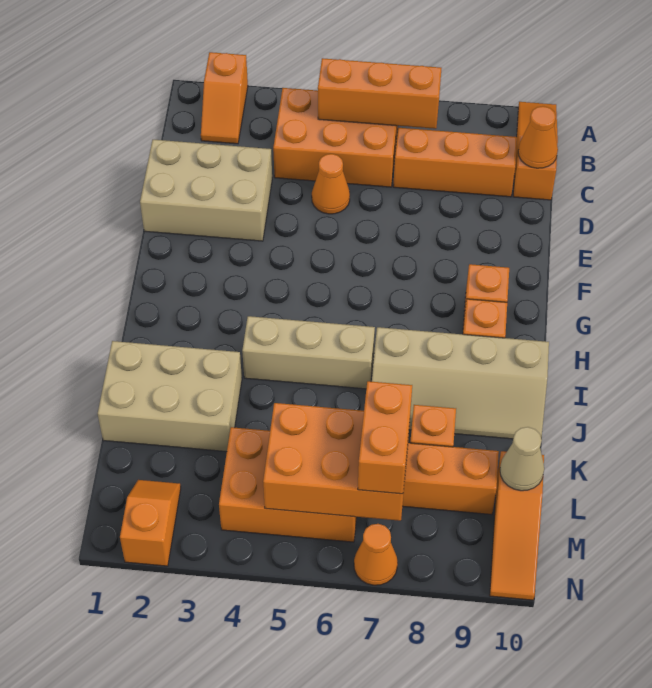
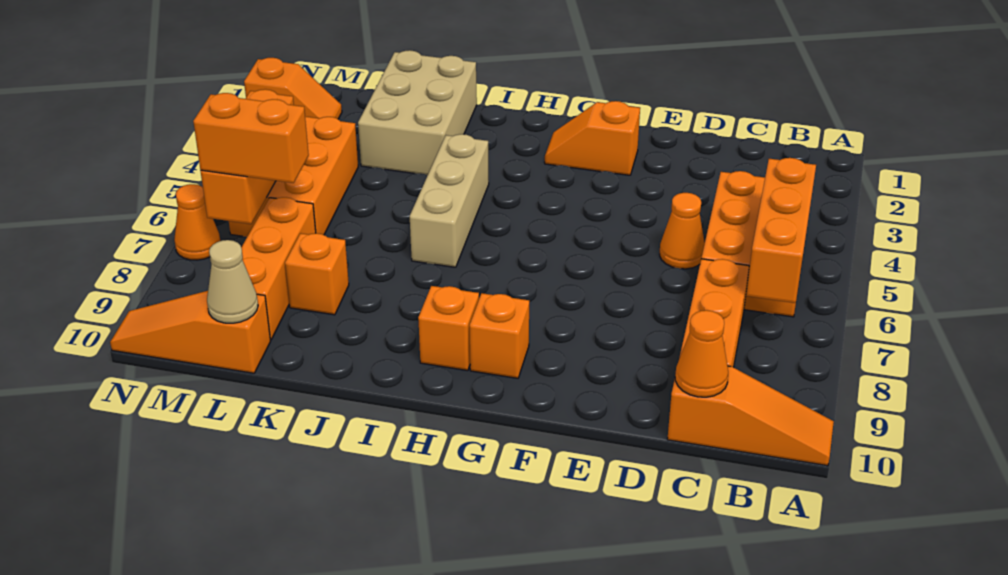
orange slope A2:B2 level 1 top A -> orange slope F2:G2 level 1 top F
tan brick D1:E3 level 1 -> none
tan slope I7:J10 level 1 top I -> none
orange brick L5:M7 level 2 -> orange brick M5:M7 level 2

